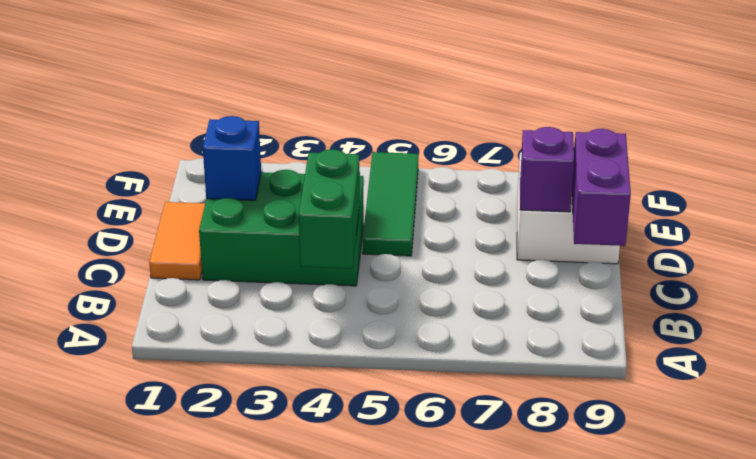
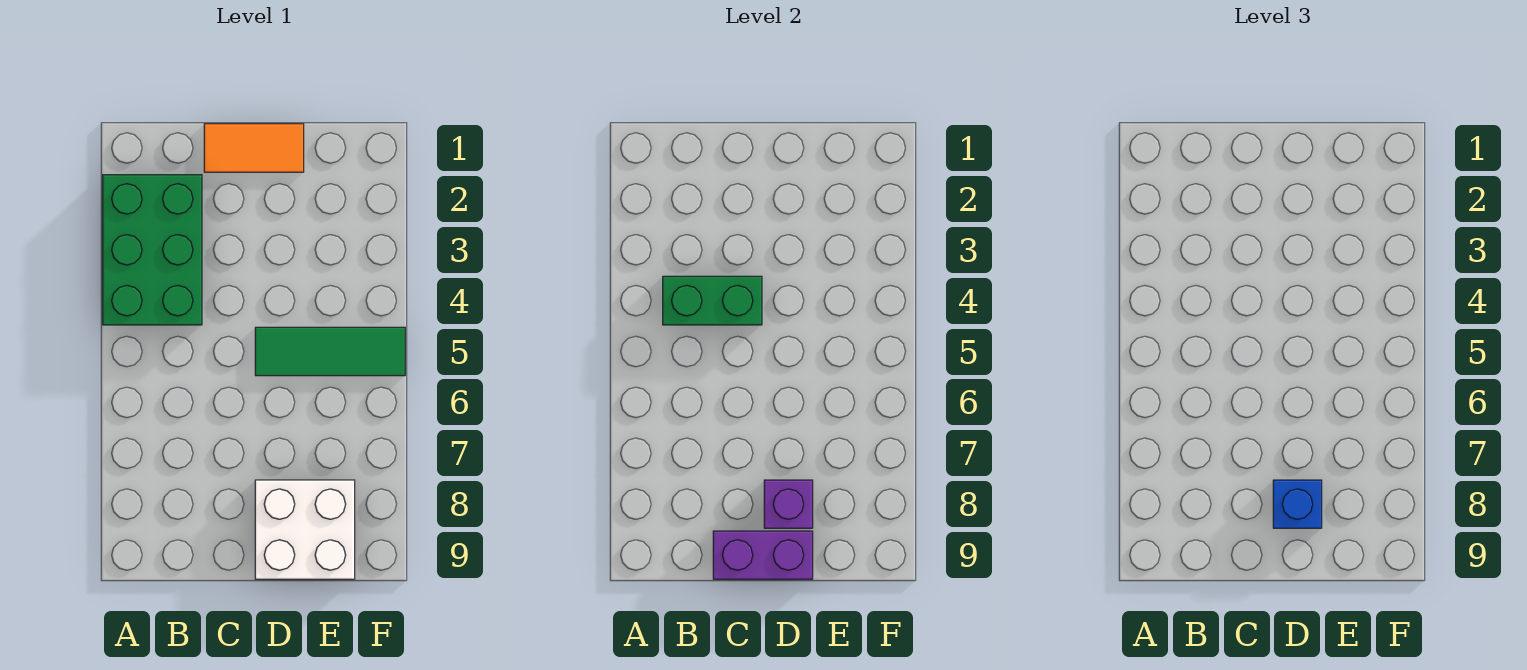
green brick C2:D4 level 1 -> green brick A2:B4 level 1
blue brick D2 level 2 -> blue brick D8 level 3

